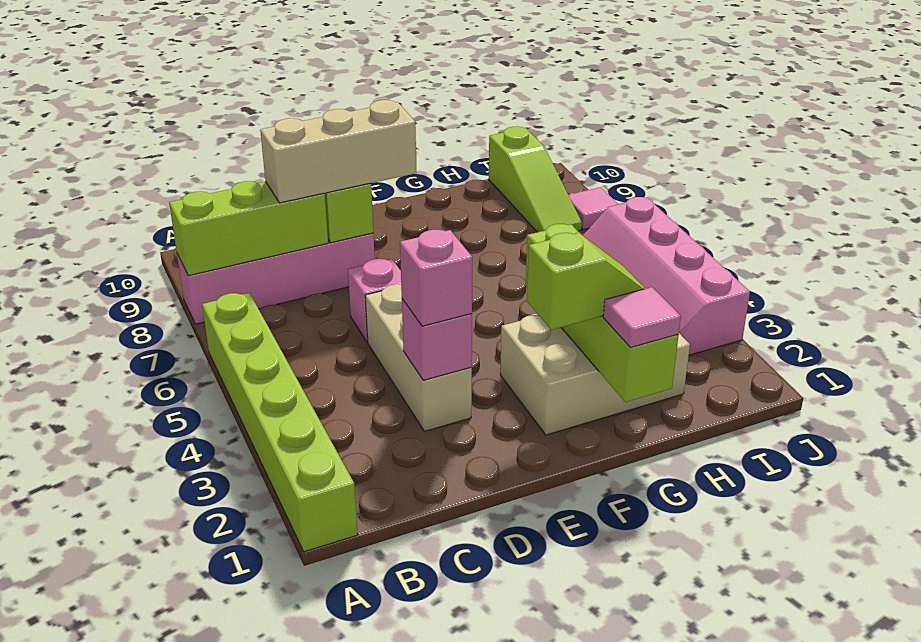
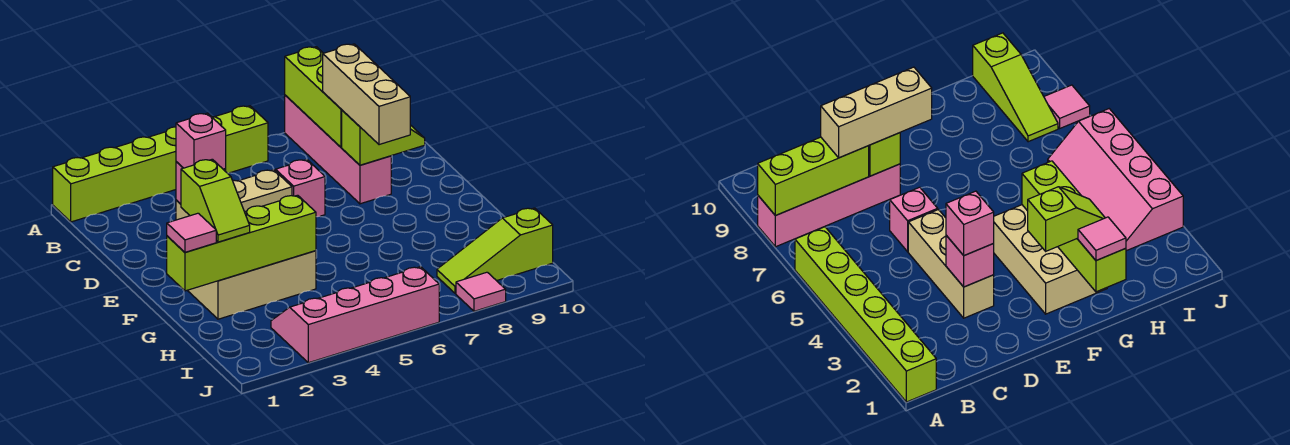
tan brick F2:H3 level 1 -> tan brick F2:G4 level 1

